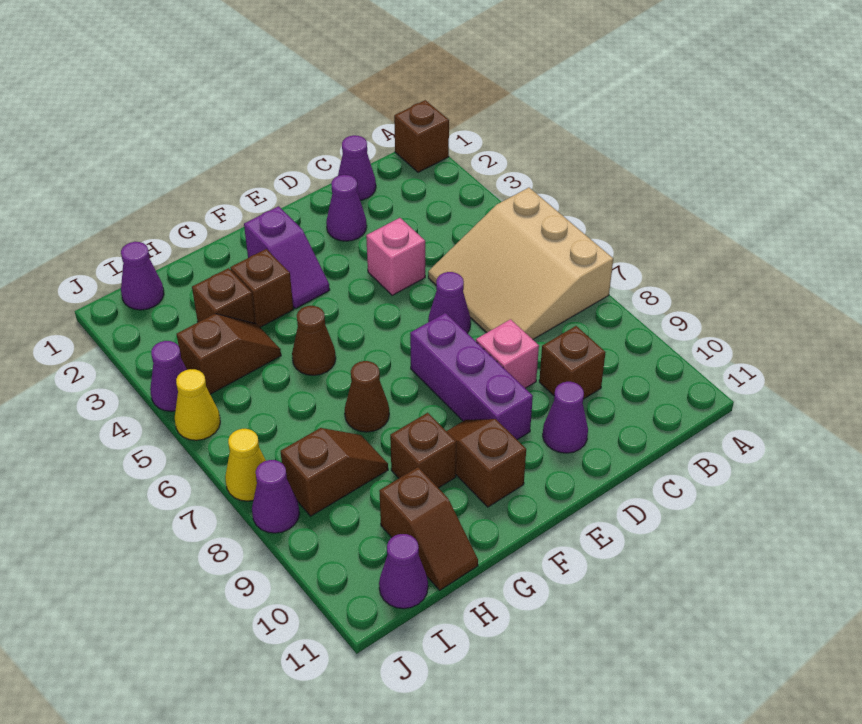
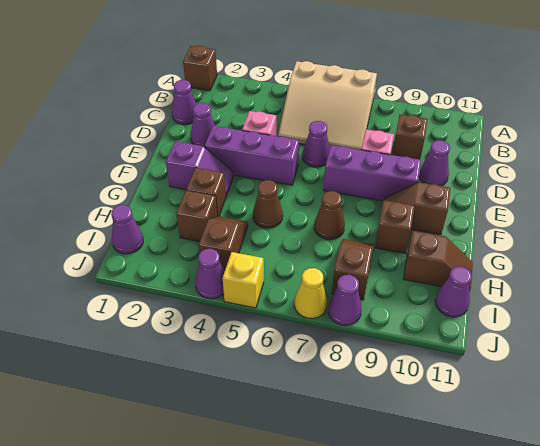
none -> purple brick E3:E5 level 1
yellow cone J5 level 1 -> yellow brick J5 level 1

